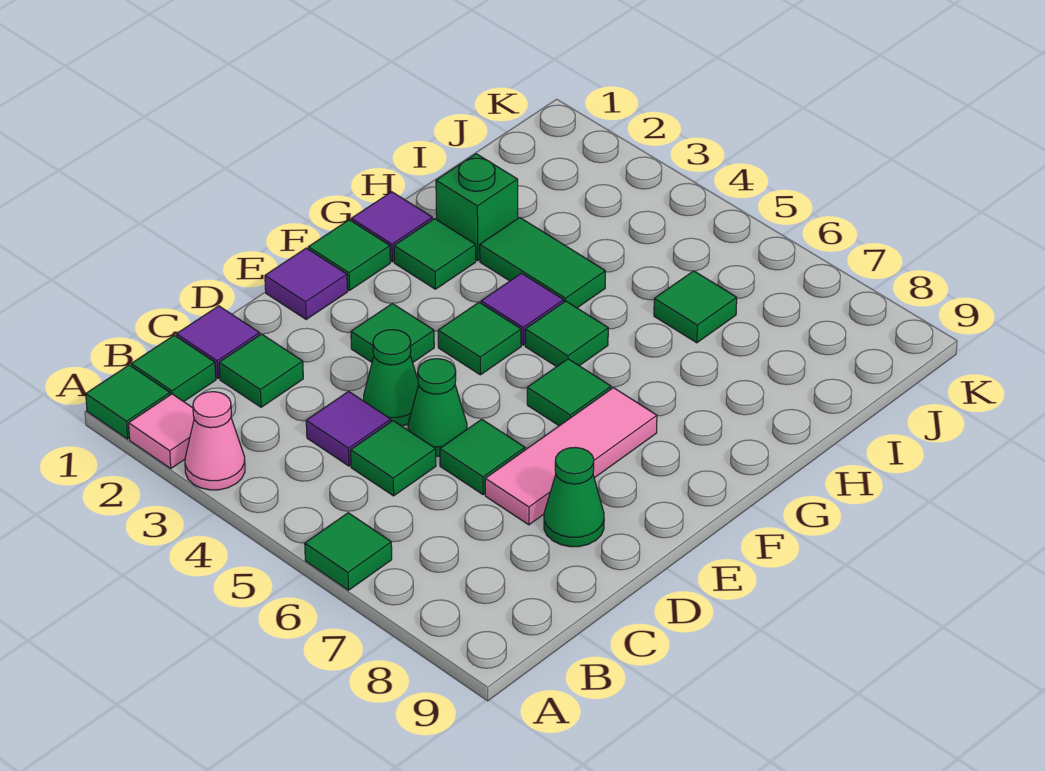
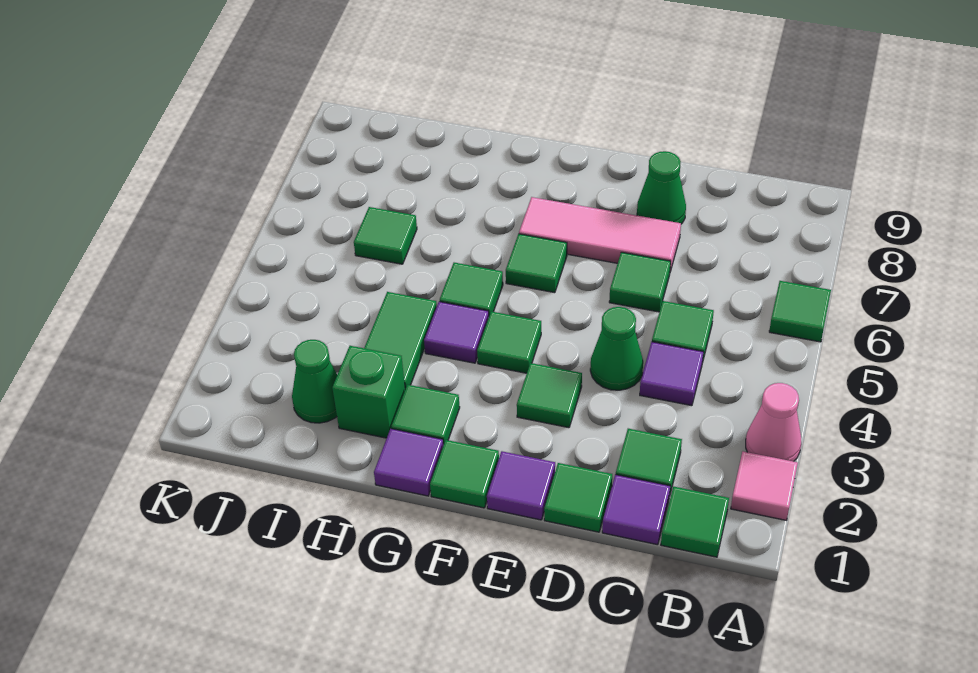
green tile A1 level 1 -> green tile D1 level 1
green cone D5 level 1 -> green cone I2 level 1

